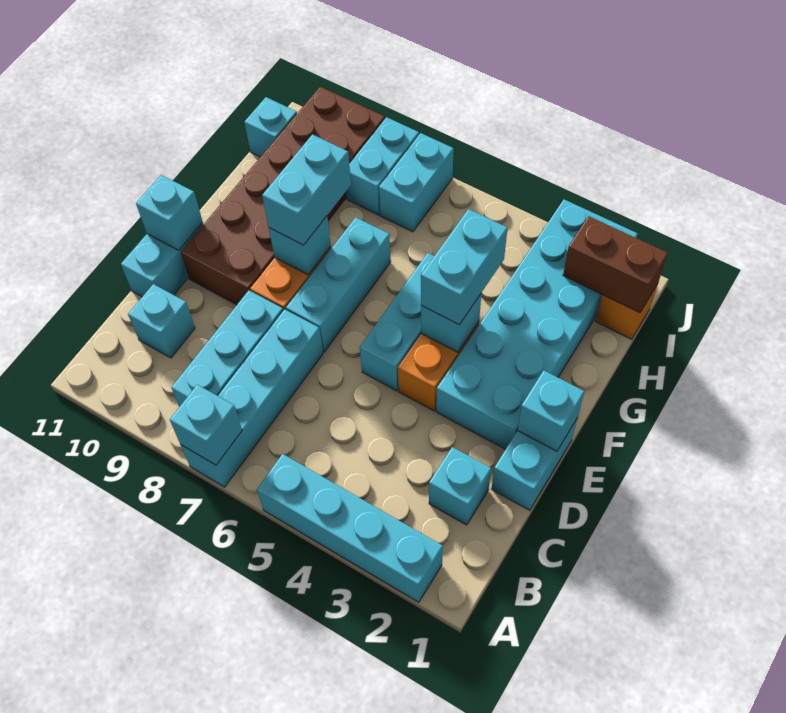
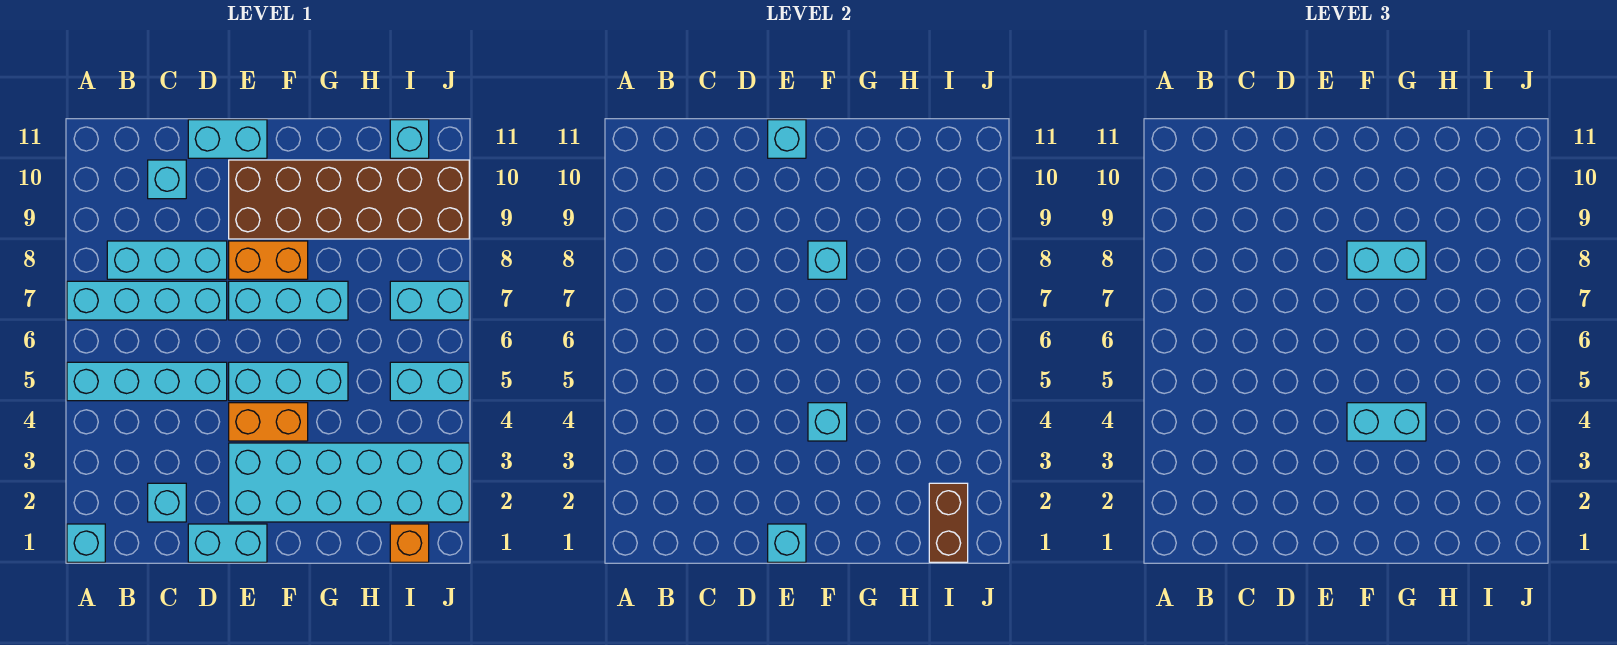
cyan brick A2:A5 level 1 -> cyan brick A5:D5 level 1
cyan brick A7 level 2 -> cyan brick A1 level 1
cyan brick I8:J8 level 1 -> cyan brick I5:J5 level 1

